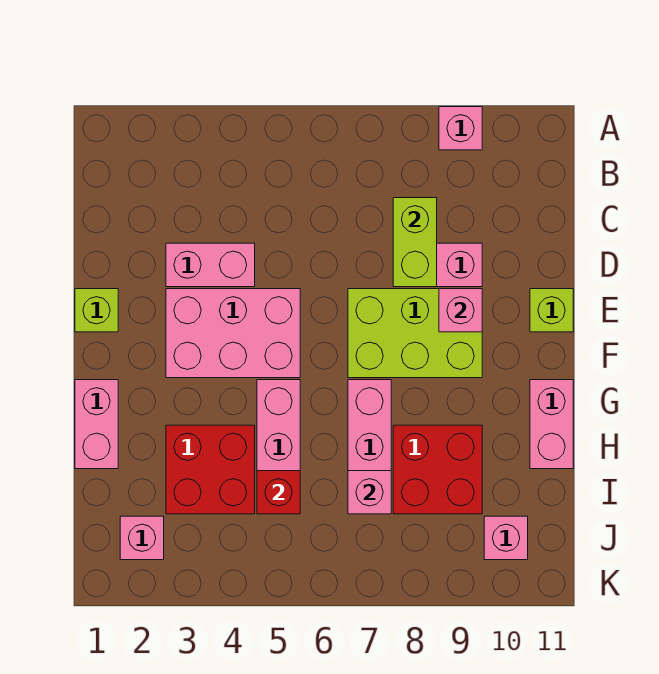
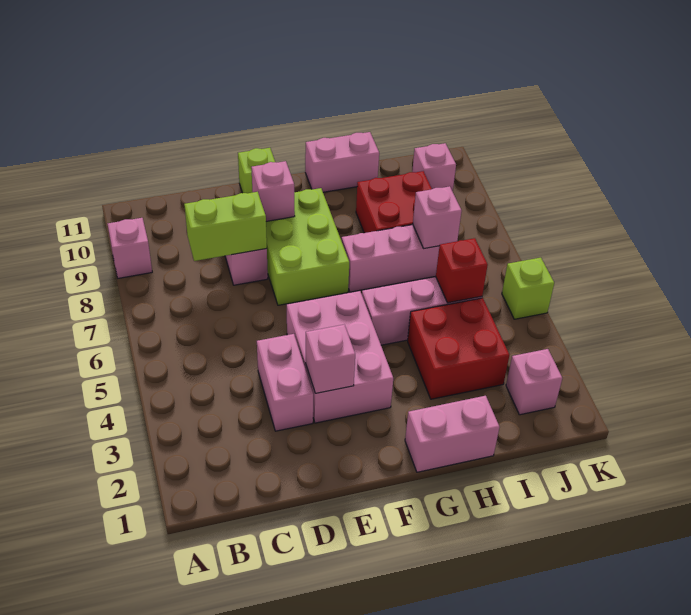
lime brick E1 level 1 -> lime brick K5 level 1
none -> pink brick E3 level 2

